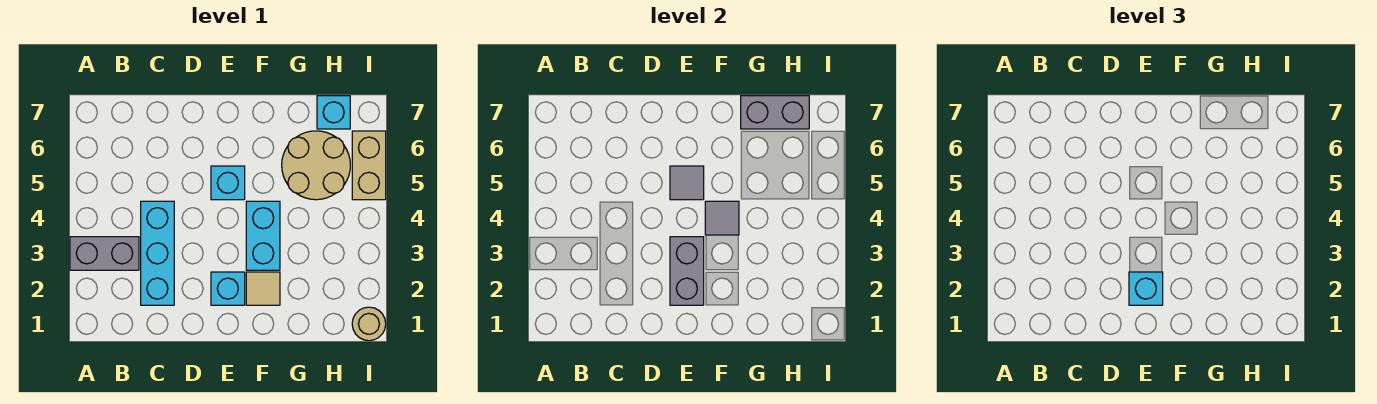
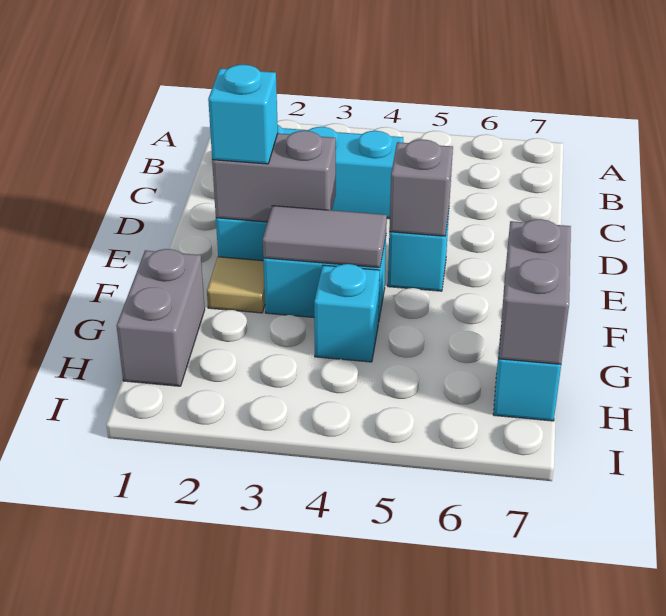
grey brick A3:B3 level 1 -> grey brick G1:H1 level 1
grey tile E5 level 2 -> grey brick E5 level 2
grey tile F4 level 2 -> grey tile F3:F4 level 2
none -> cyan brick G4 level 1
tan round brick G5:H6 level 1 -> none
tan round brick I1 level 1 -> none
tan brick I5:I6 level 1 -> none

